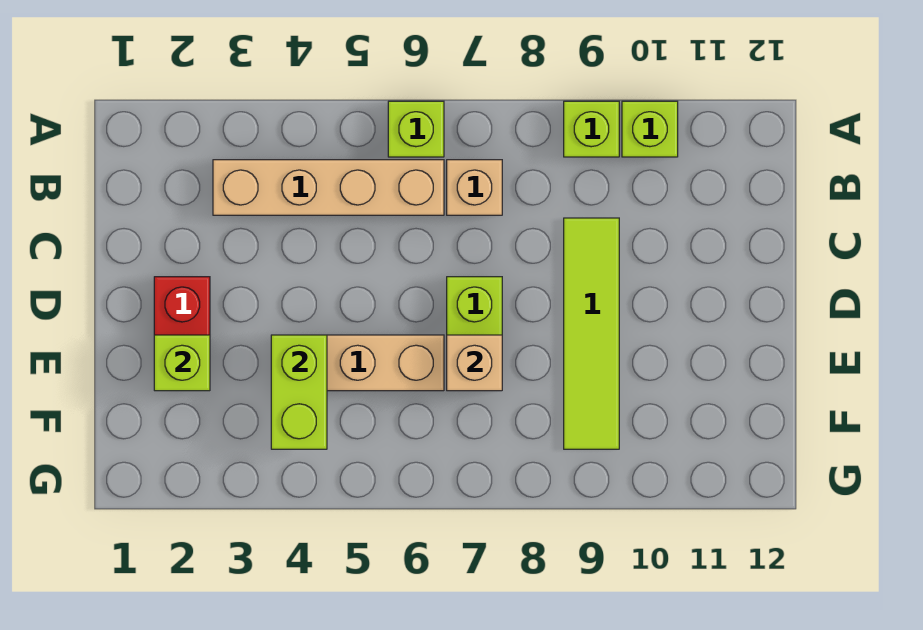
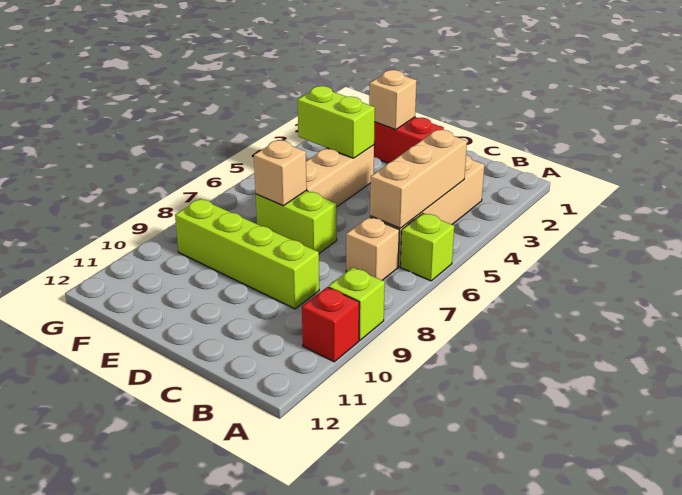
lime brick A10 level 1 -> red brick A10 level 1
none -> tan brick B4:B6 level 2
lime tile C9:F9 level 1 -> lime brick C9:F9 level 1
lime brick E2 level 2 -> tan brick E2 level 2

